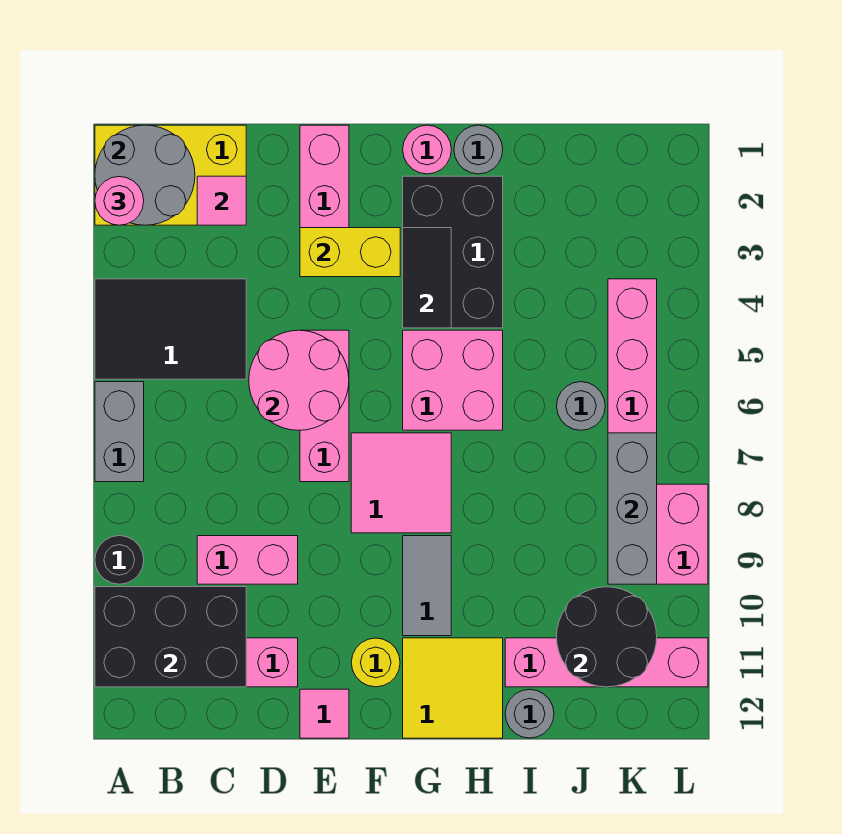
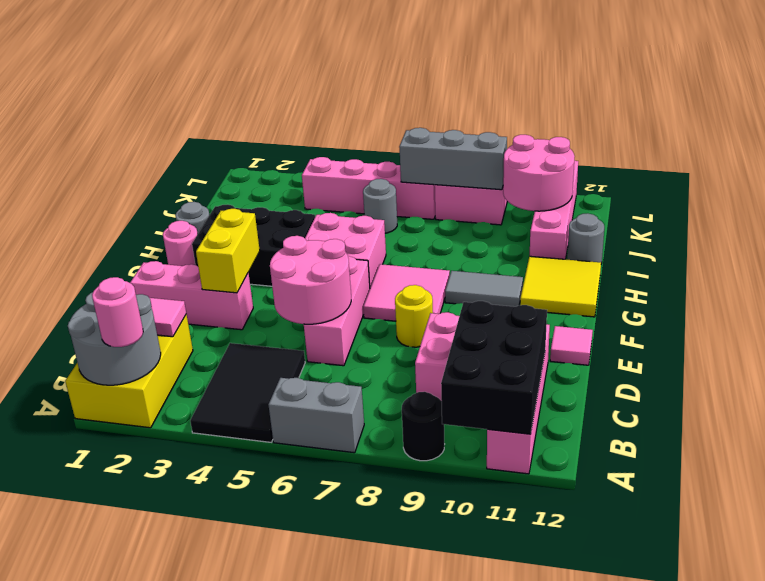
pink brick E5:E7 level 1 -> pink brick D6:F6 level 1
yellow round brick F11 level 1 -> yellow round brick E8 level 1
black tile G3:G4 level 2 -> none
black round brick J10:K11 level 2 -> pink round brick J10:K11 level 2

